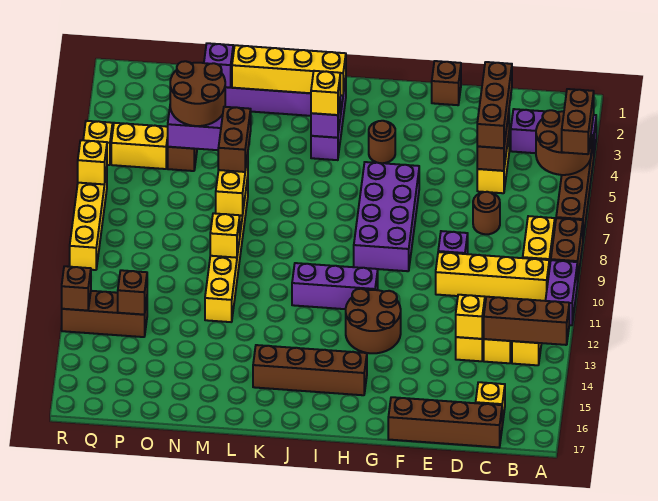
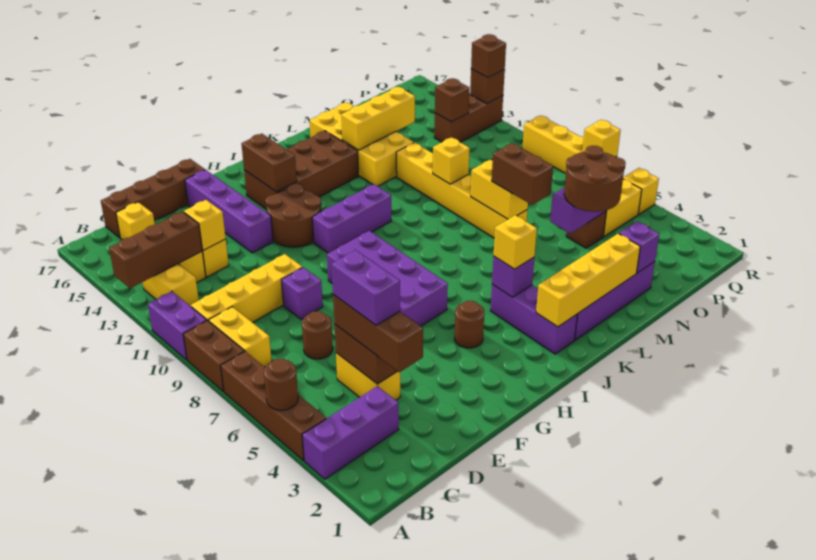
brown round brick A4:B5 level 2 -> brown round brick A5 level 2
brown brick A4:A5 level 3 -> brown brick H14:H15 level 2
none -> purple brick D4:D5 level 4
brown brick F1 level 1 -> brown brick R13 level 3
none -> purple brick F13:F16 level 1
brown brick H15:K15 level 1 -> brown brick H14:K15 level 1
none -> yellow brick L13:M16 level 1
none -> yellow brick L14:N14 level 2

